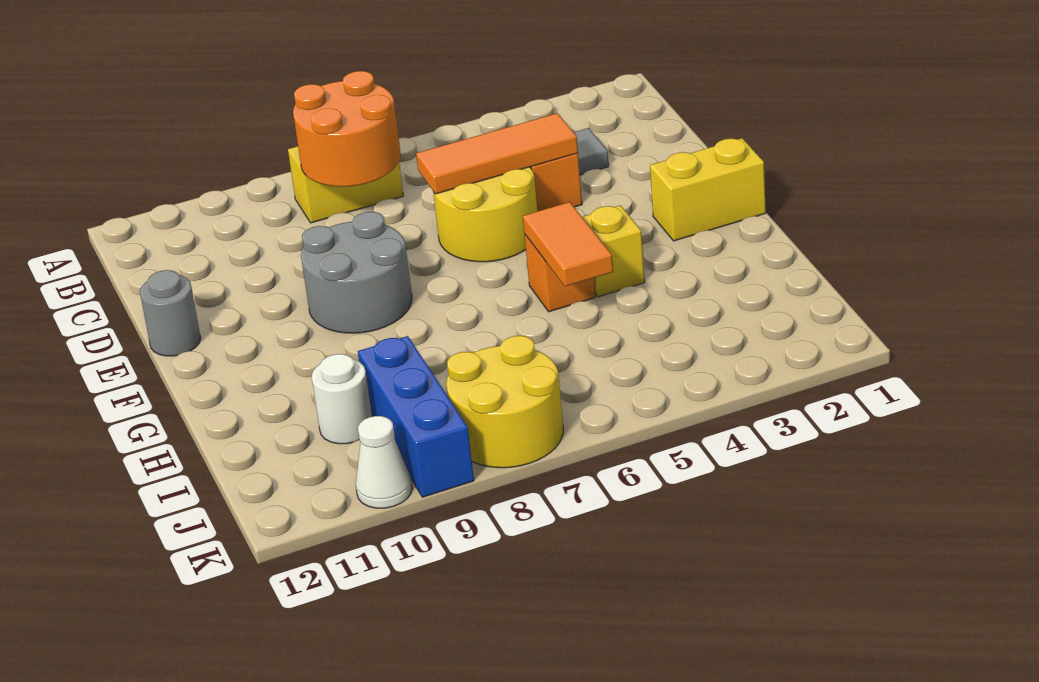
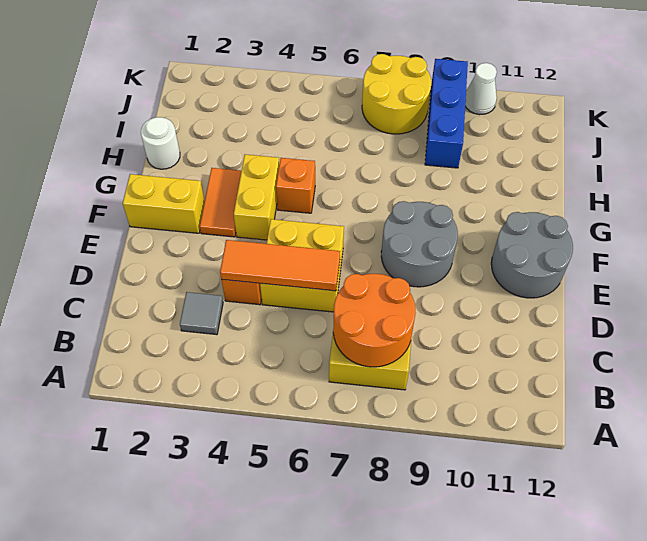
yellow round brick D5:E6 level 1 -> yellow brick D5:E6 level 1
grey round brick E12 level 1 -> grey round brick E11:F12 level 1
yellow brick G4 level 1 -> yellow brick F4:G4 level 1
orange tile G5:H5 level 2 -> orange tile F3:G3 level 1
white round brick I10 level 1 -> white round brick H1 level 1

